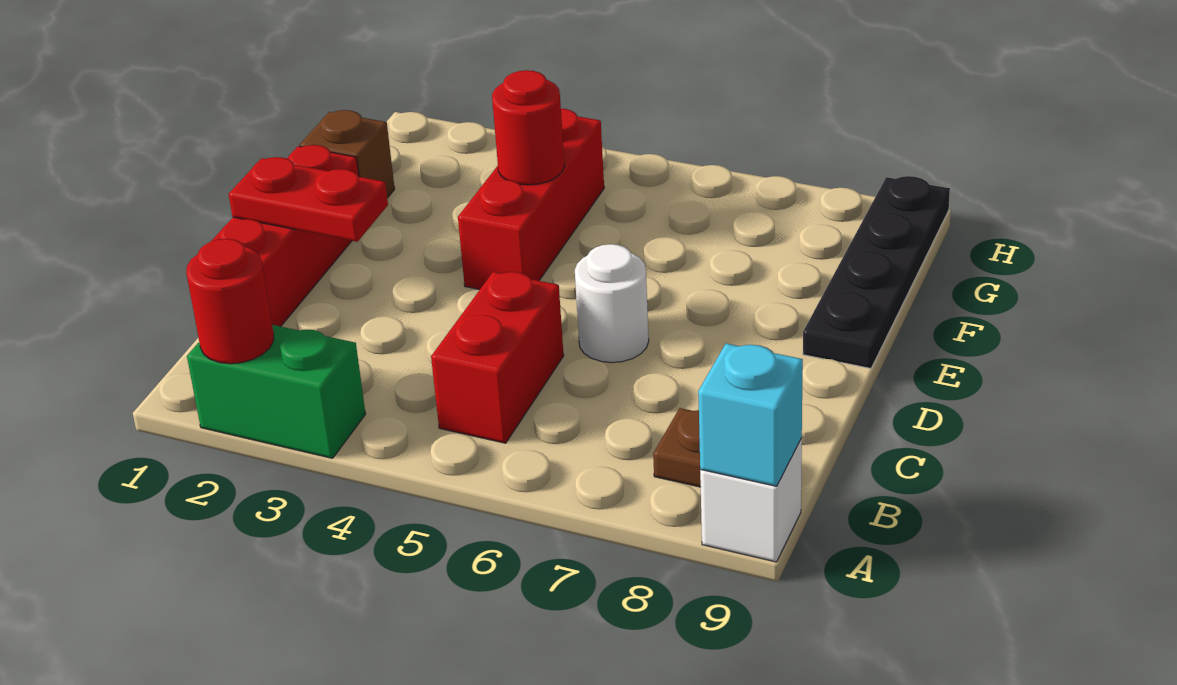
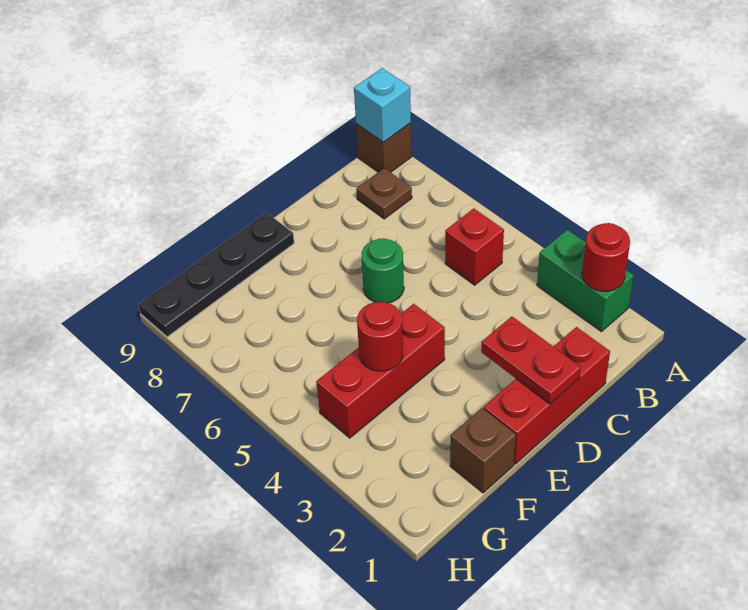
white brick A9 level 1 -> brown brick A9 level 1
red brick B5:C5 level 1 -> red brick B5 level 1
white round brick D6 level 1 -> green round brick D6 level 1

